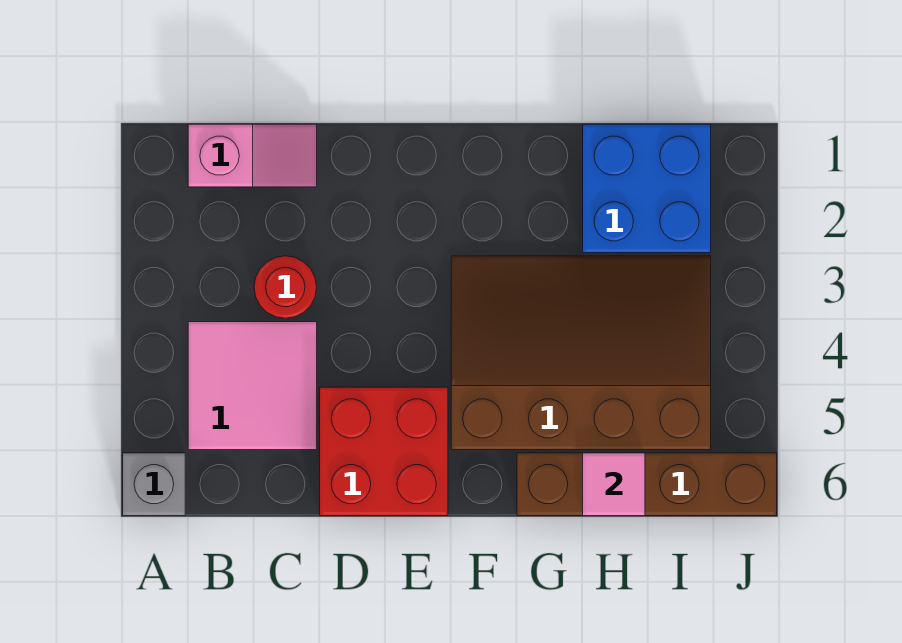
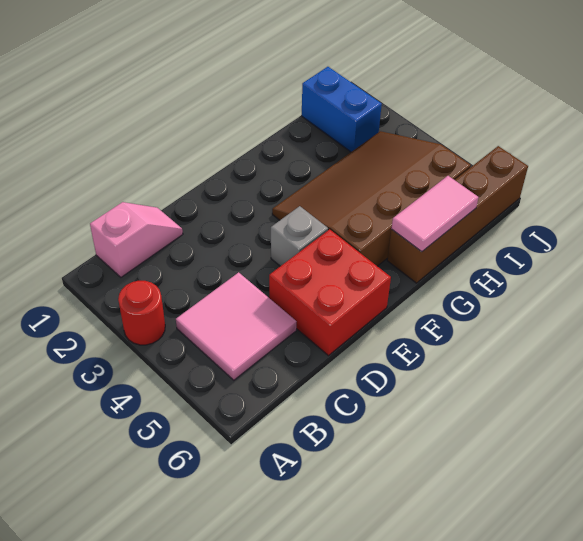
grey brick A6 level 1 -> grey brick E4 level 1
red round brick C3 level 1 -> red round brick A3 level 1
blue brick H1:I2 level 1 -> blue brick I1:I2 level 1
pink tile H6 level 2 -> pink tile G6:H6 level 2

